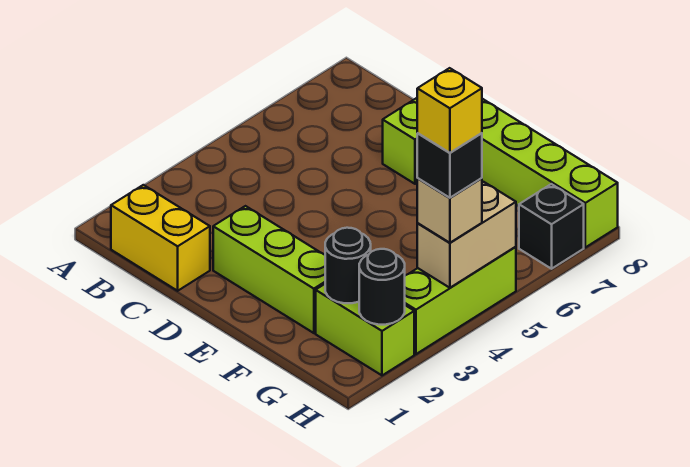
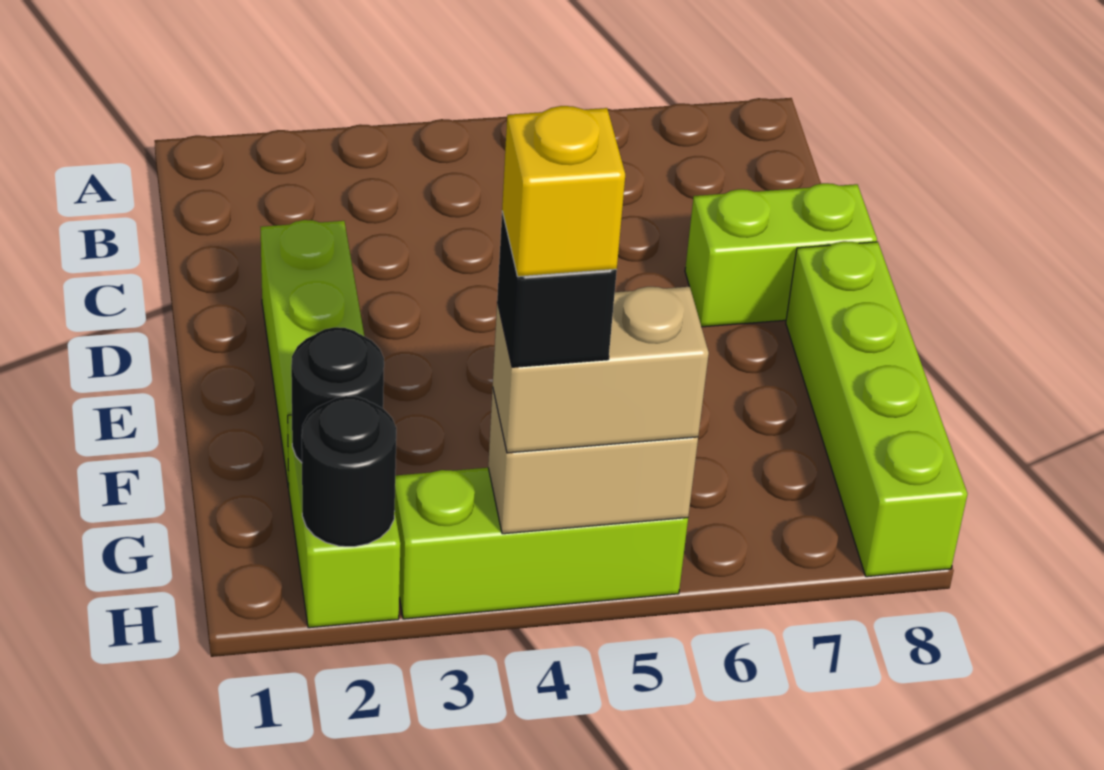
yellow brick B1:C1 level 1 -> none
tan brick H4 level 3 -> tan brick H4:H5 level 3
black brick H7 level 1 -> none

